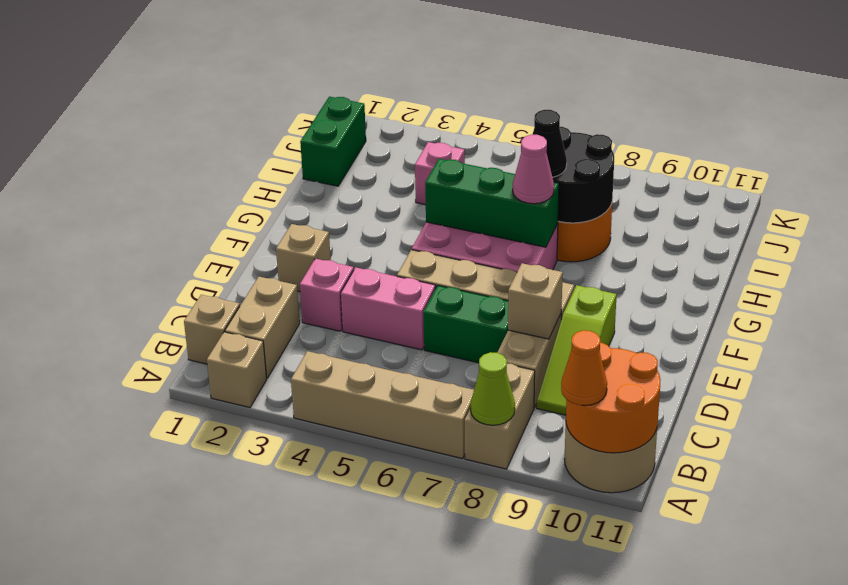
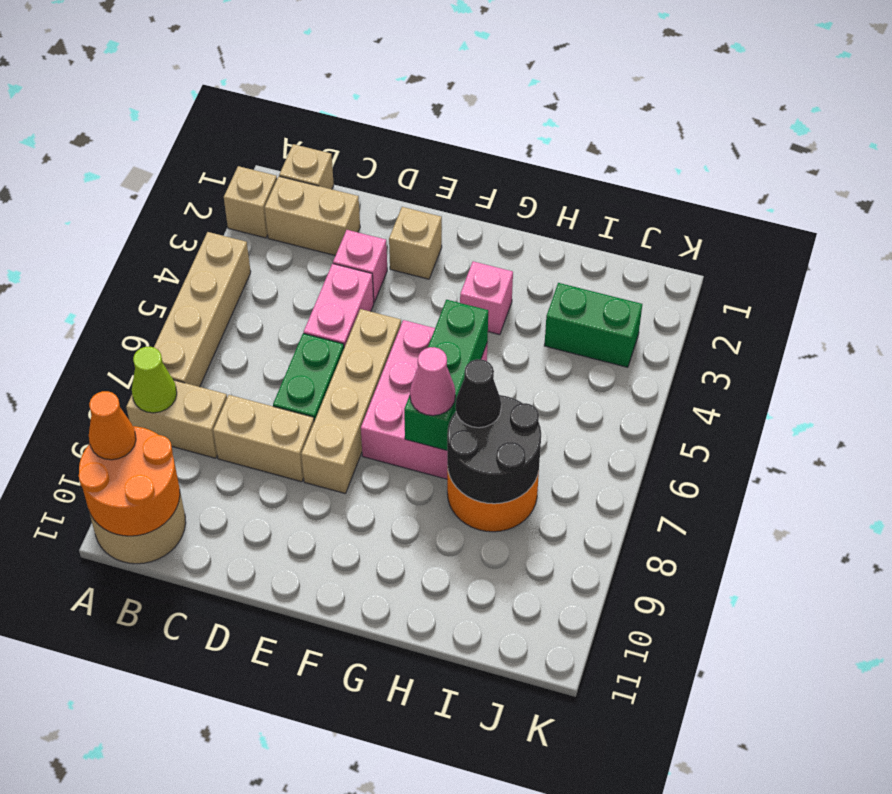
lime slope C9:E9 level 1 top E -> none
tan brick D8 level 2 -> none
green brick I1:J1 level 1 -> green brick I3:J3 level 1
pink brick I4 level 1 -> pink brick G3 level 1

